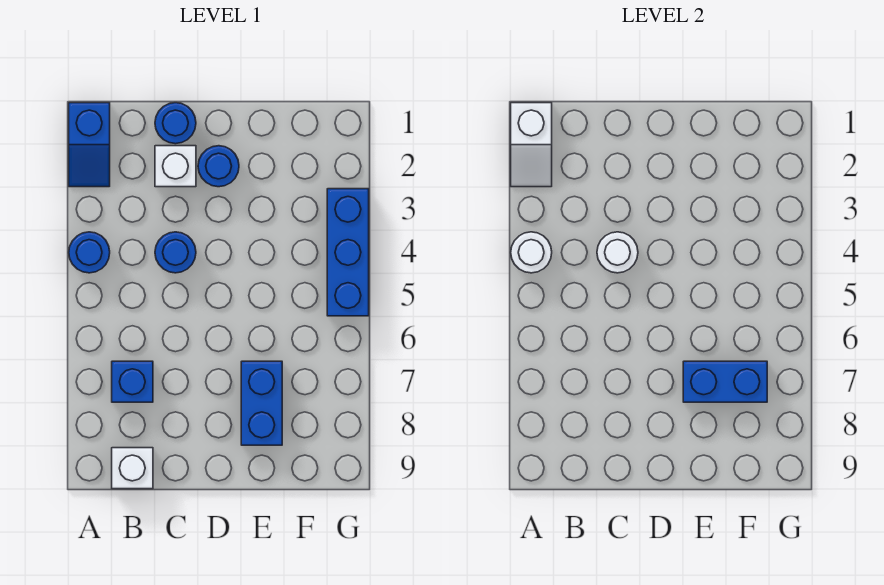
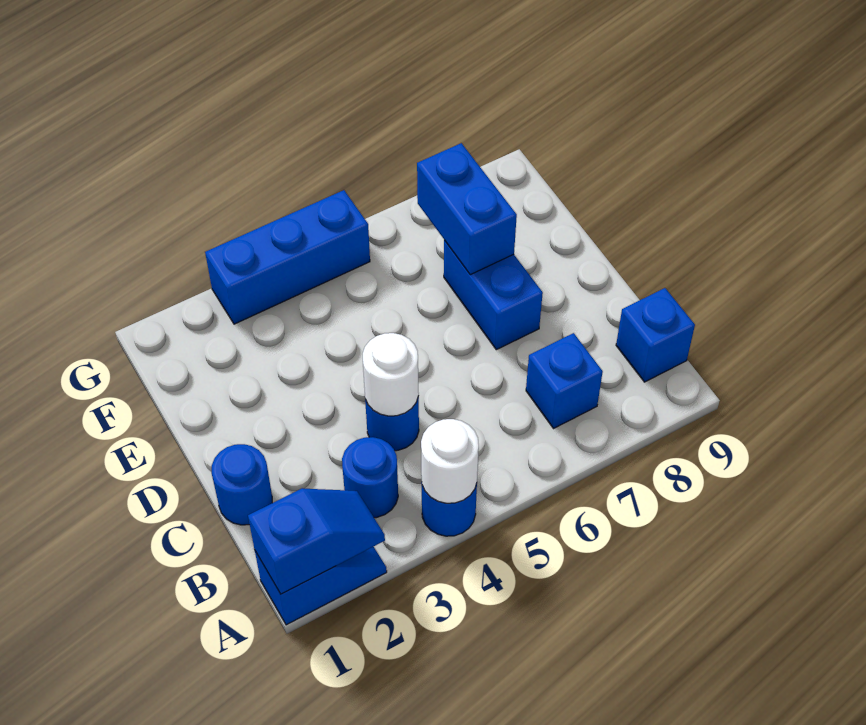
white slope A1:A2 level 2 top 1 -> blue slope A1:A2 level 2 top 1
white brick B9 level 1 -> blue brick B9 level 1
white brick C2 level 1 -> none
blue round brick D2 level 1 -> blue round brick B3 level 1
blue brick E7:E8 level 1 -> blue brick D7:E7 level 1

